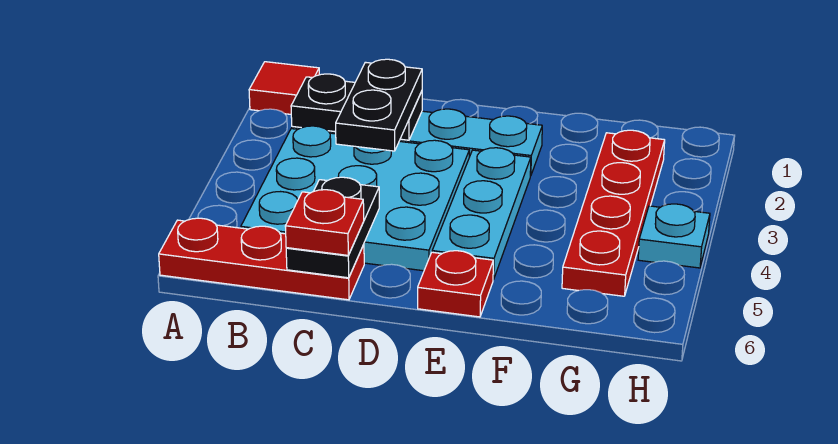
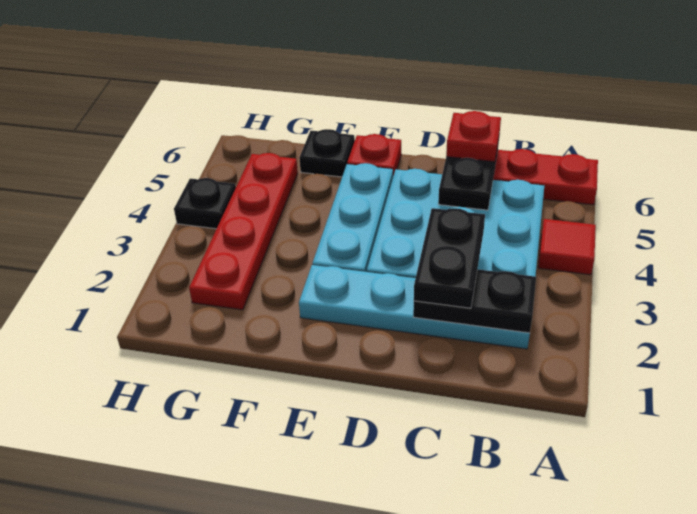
red tile A1 level 1 -> red tile A4 level 1
none -> black plate F6 level 1
cyan plate H4 level 1 -> black plate H4 level 1

